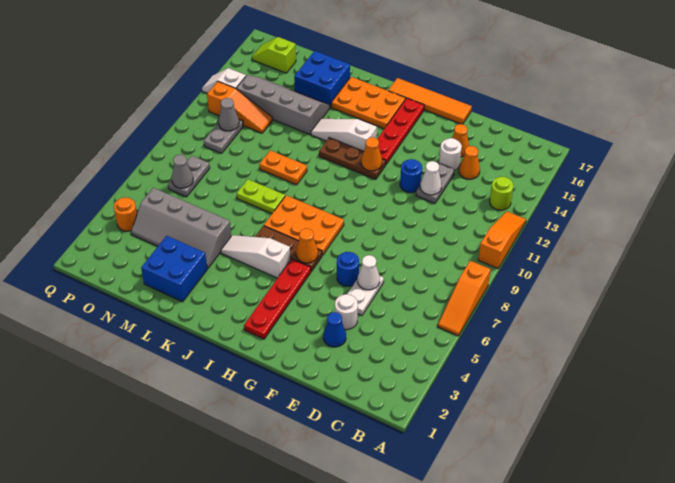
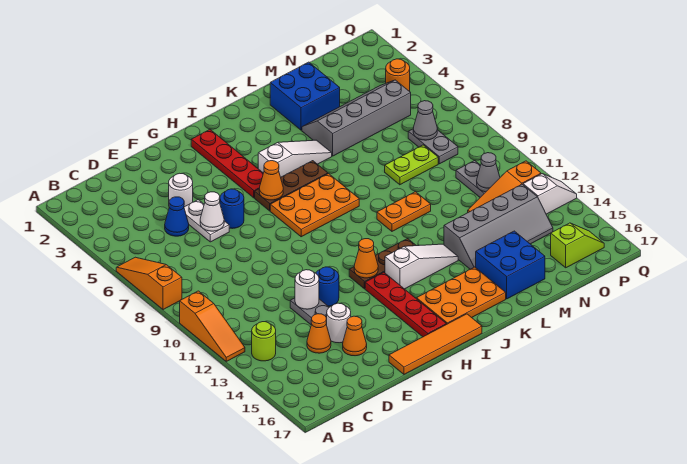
blue cone E3 level 1 -> blue cone D5 level 1
white cone E12 level 2 -> white round brick E12 level 2
lime plate K8:L8 level 1 -> lime plate M8:N8 level 1

